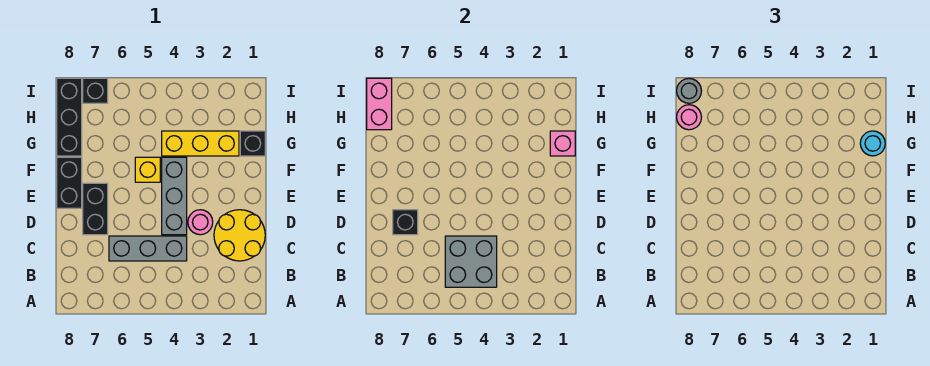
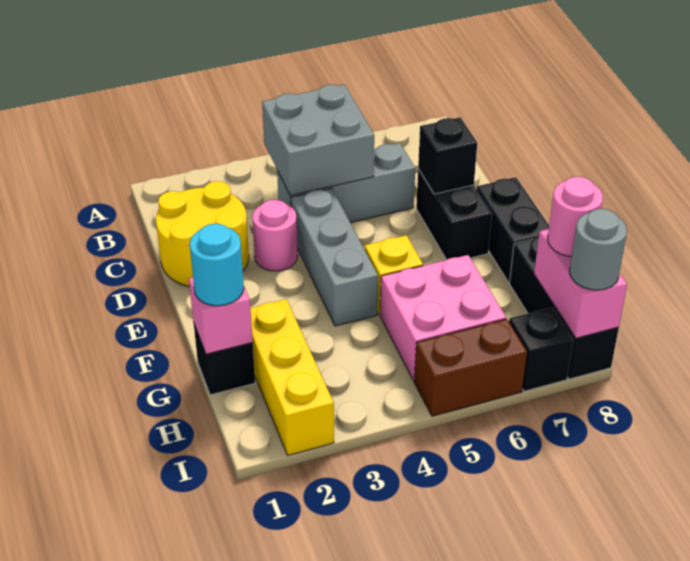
yellow brick G2:G4 level 1 -> yellow brick G2:I2 level 1
none -> pink brick G5:H6 level 1
none -> brown brick I5:I6 level 1

